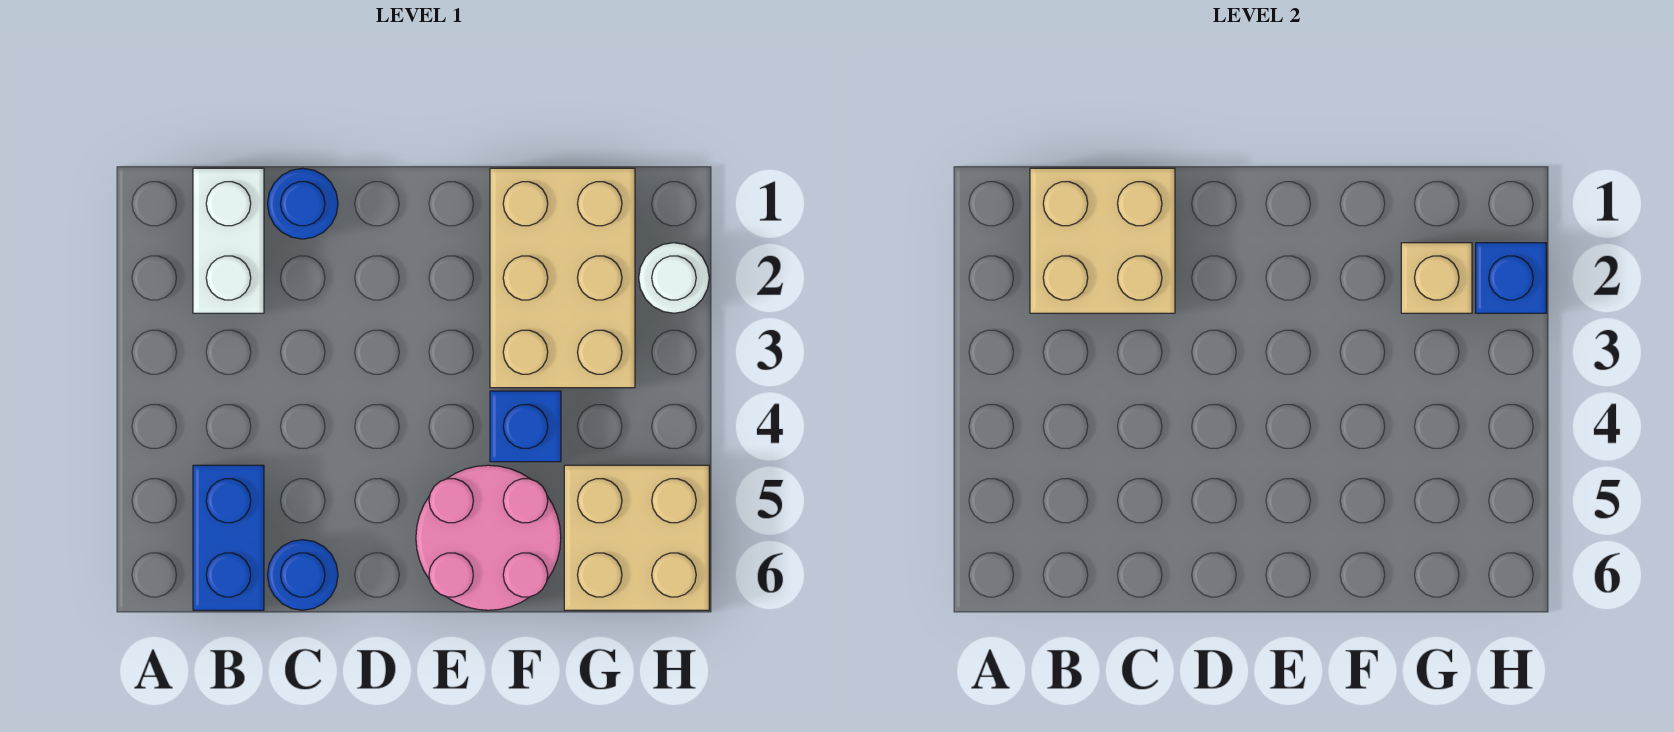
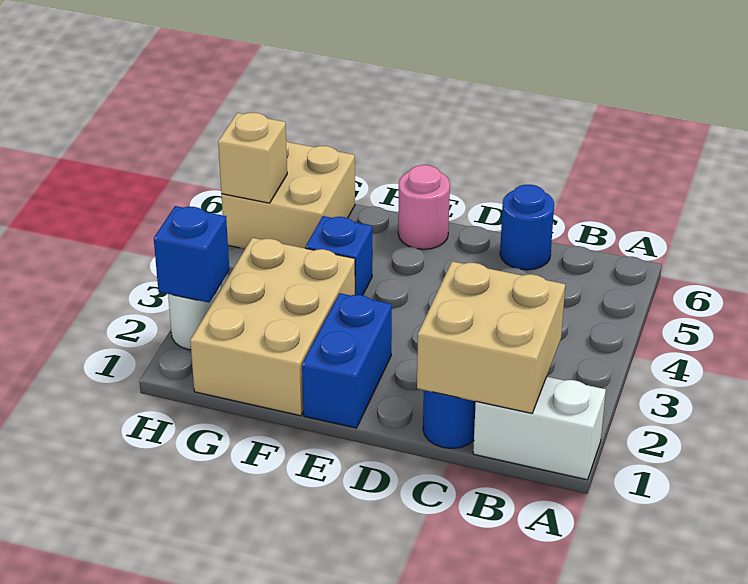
white brick B1:B2 level 1 -> white brick A1:B1 level 1
blue brick B5:B6 level 1 -> blue brick E1:E2 level 1
pink round brick E5:F6 level 1 -> pink round brick E6 level 1
tan brick G2 level 2 -> tan brick H5 level 2

